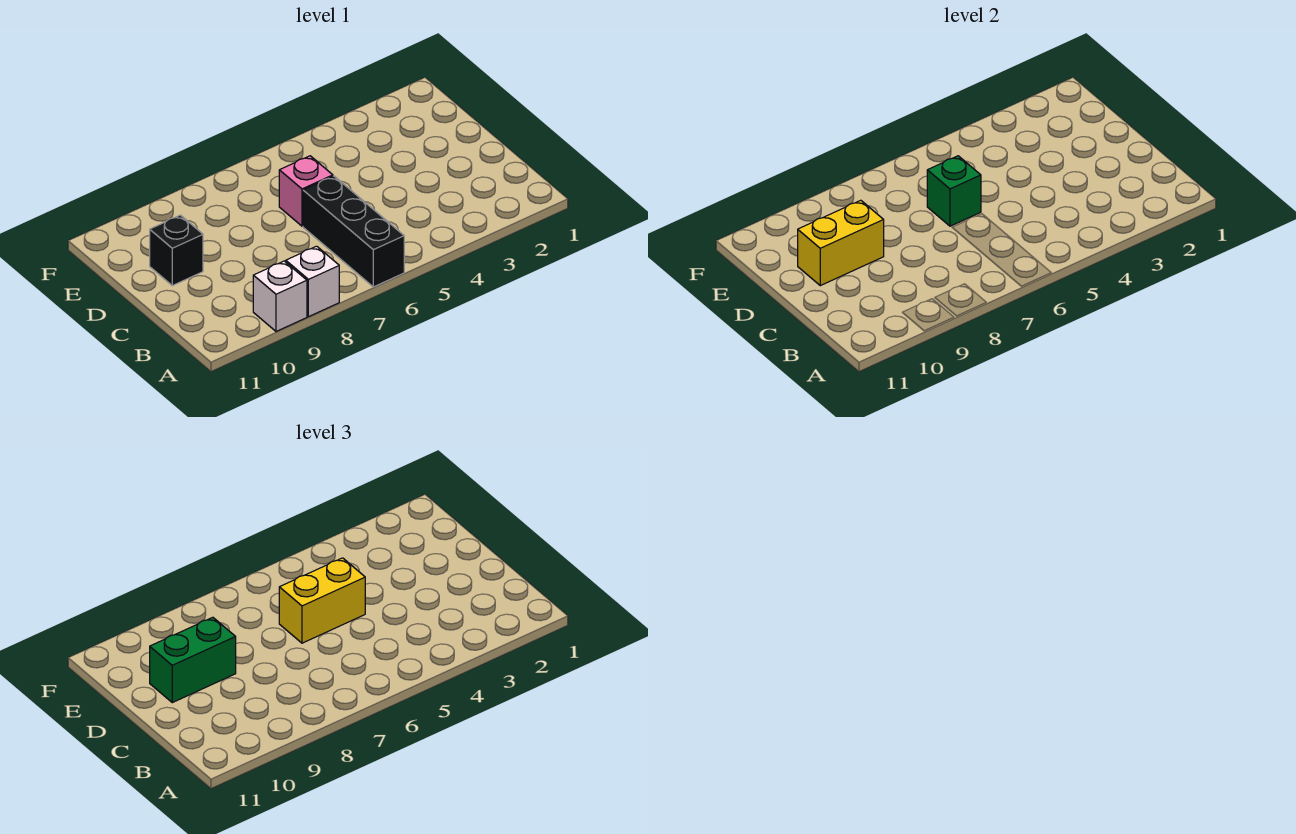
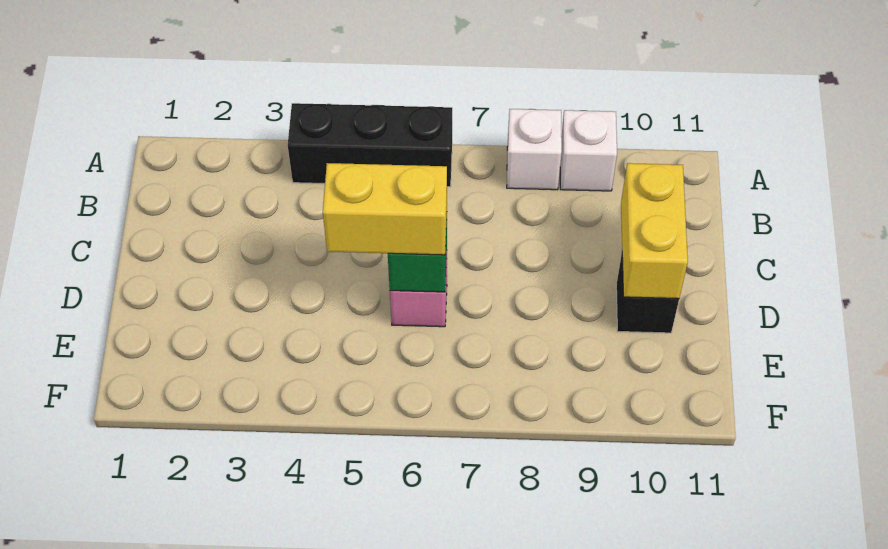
black brick A6:C6 level 1 -> black brick A4:A6 level 1
yellow brick D9:D10 level 2 -> yellow brick C10:D10 level 2
green brick D9:D10 level 3 -> none

